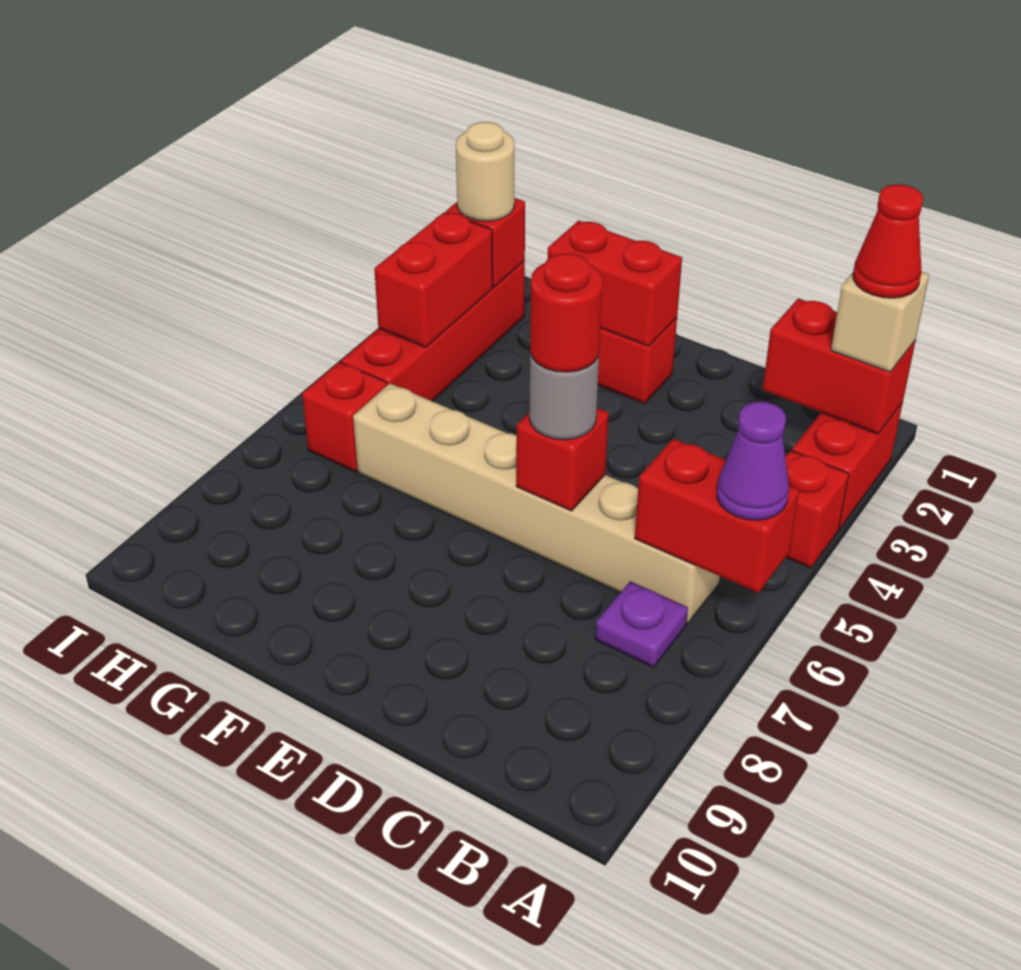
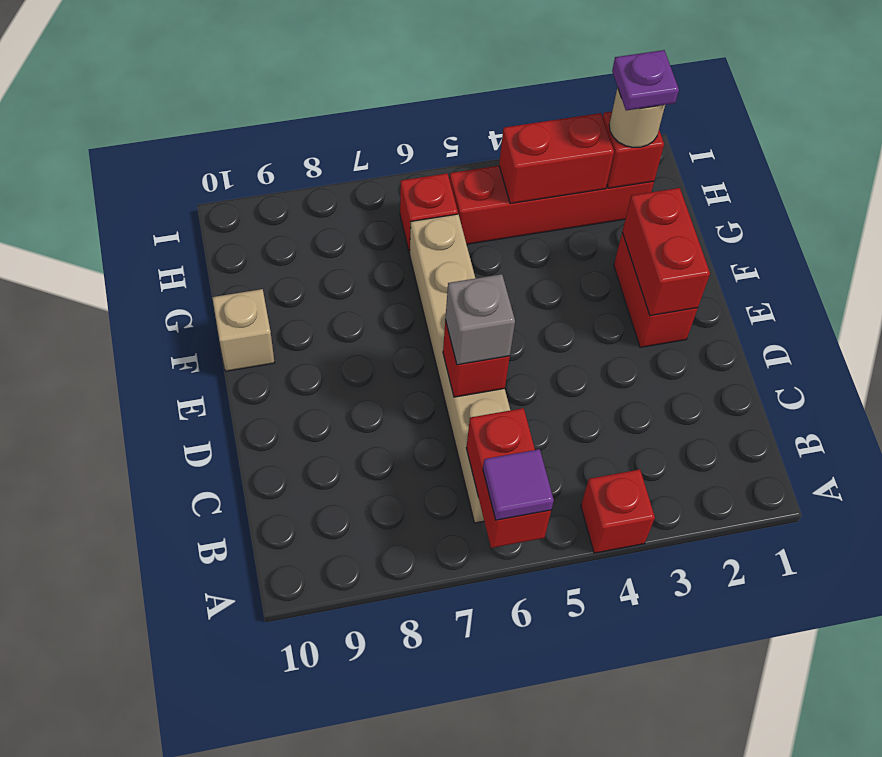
red brick A2:A3 level 1 -> none
red brick A2:B2 level 2 -> none
tan brick A2 level 3 -> tan brick F10 level 1
red cone A2 level 4 -> none
purple cone A6 level 3 -> purple tile A6 level 3
purple plate B7 level 1 -> purple plate H2 level 4
grey round brick D6 level 3 -> grey brick D6 level 3
red round brick D6 level 4 -> none

